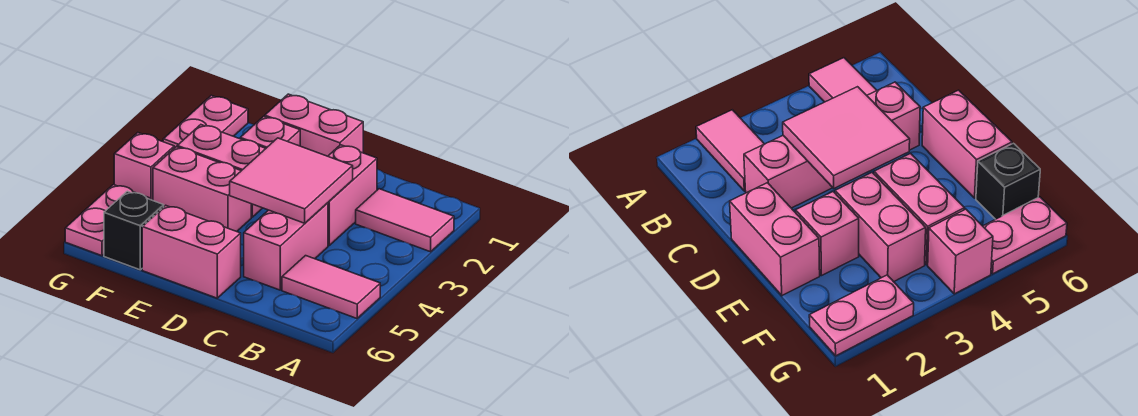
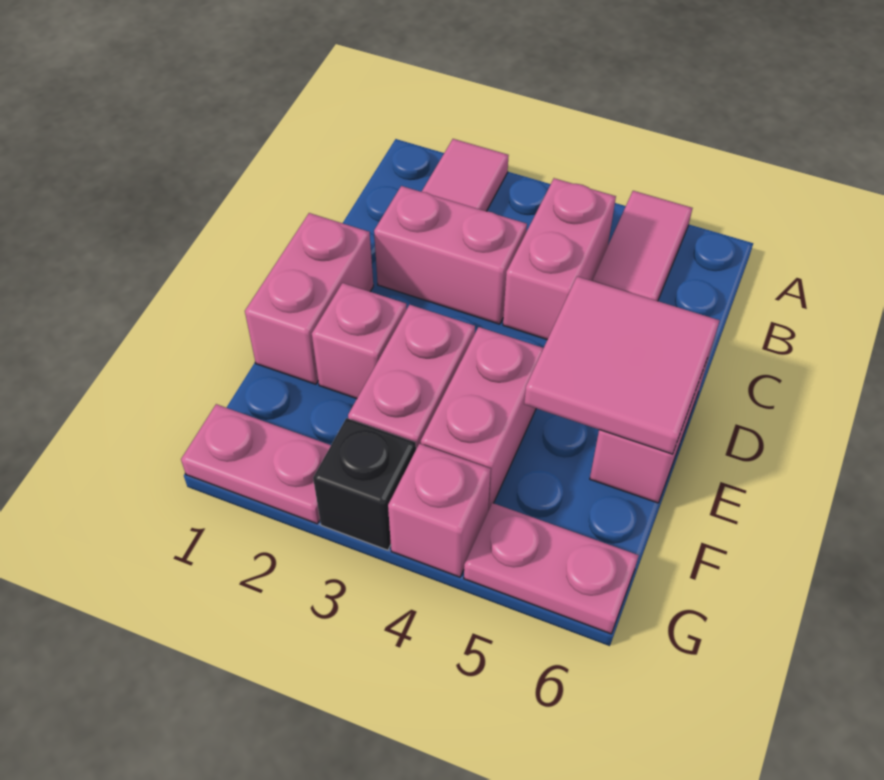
pink tile C3:D4 level 2 -> pink tile D5:E6 level 2
pink brick C4:C5 level 1 -> pink brick B4:C4 level 1
black brick F6 level 1 -> black brick G3 level 1

